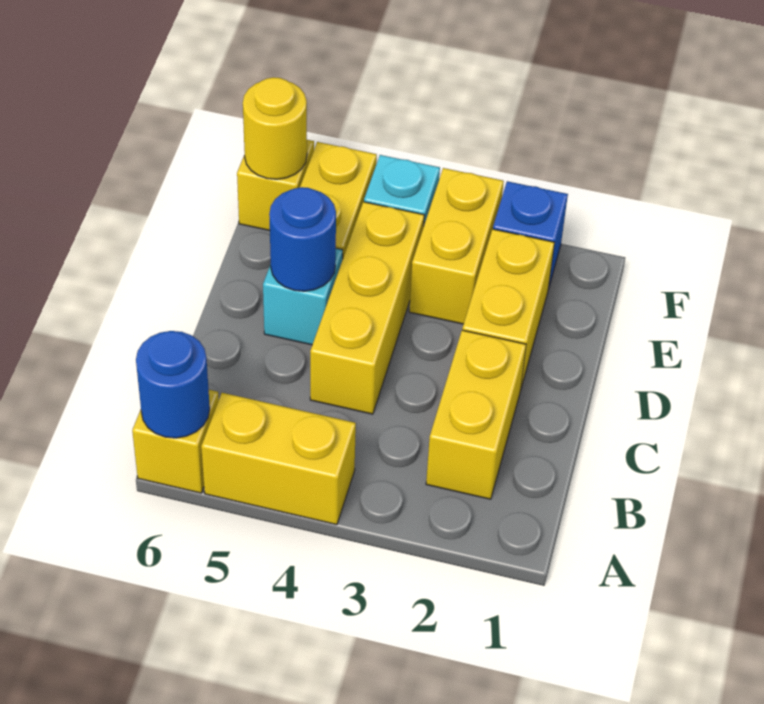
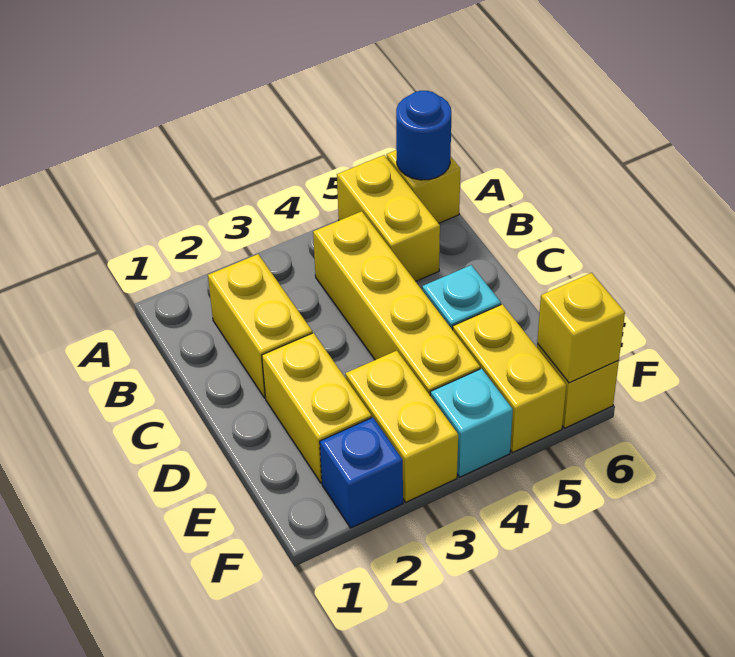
yellow brick A4:A5 level 1 -> yellow brick A5:B5 level 1
yellow brick C4:E4 level 1 -> yellow brick B4:E4 level 1
blue round brick D5 level 2 -> none
yellow round brick F6 level 2 -> yellow brick F6 level 2

